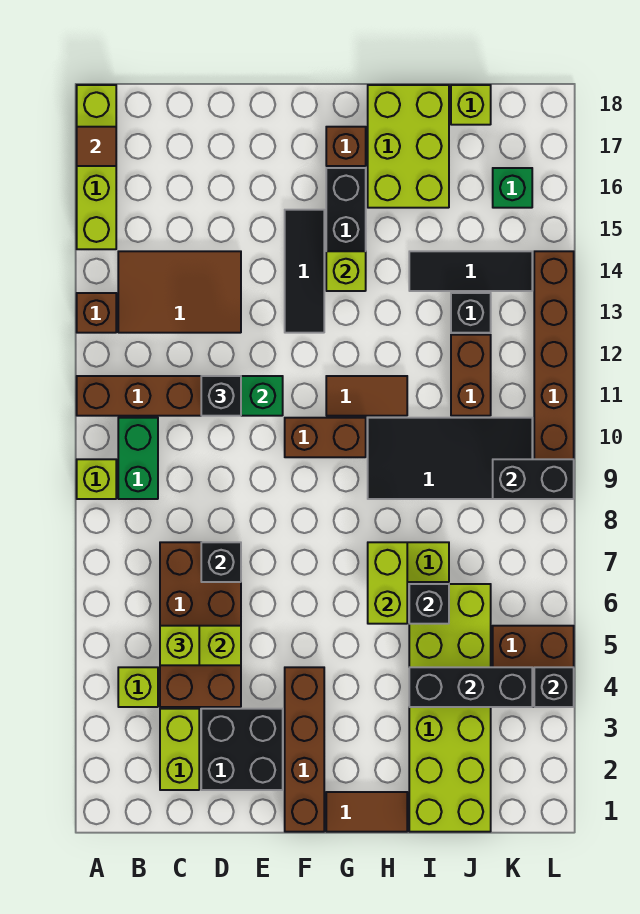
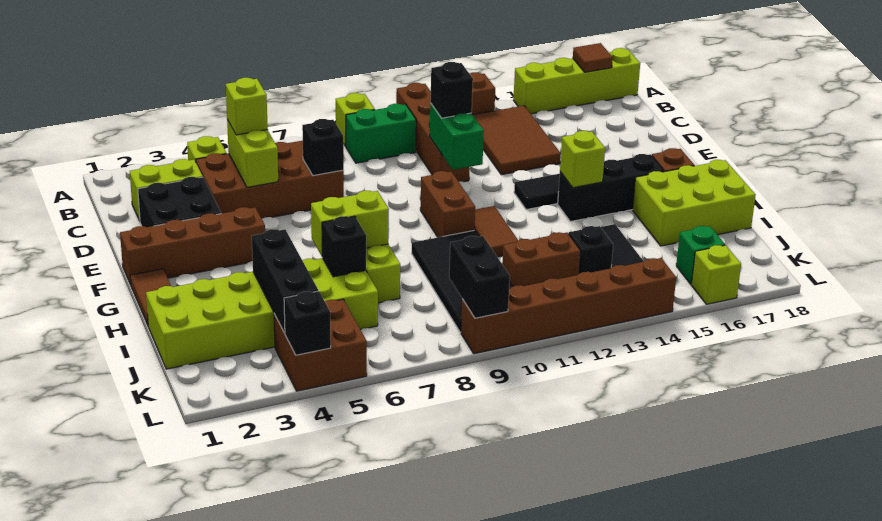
lime brick J18 level 1 -> lime brick L16 level 1

